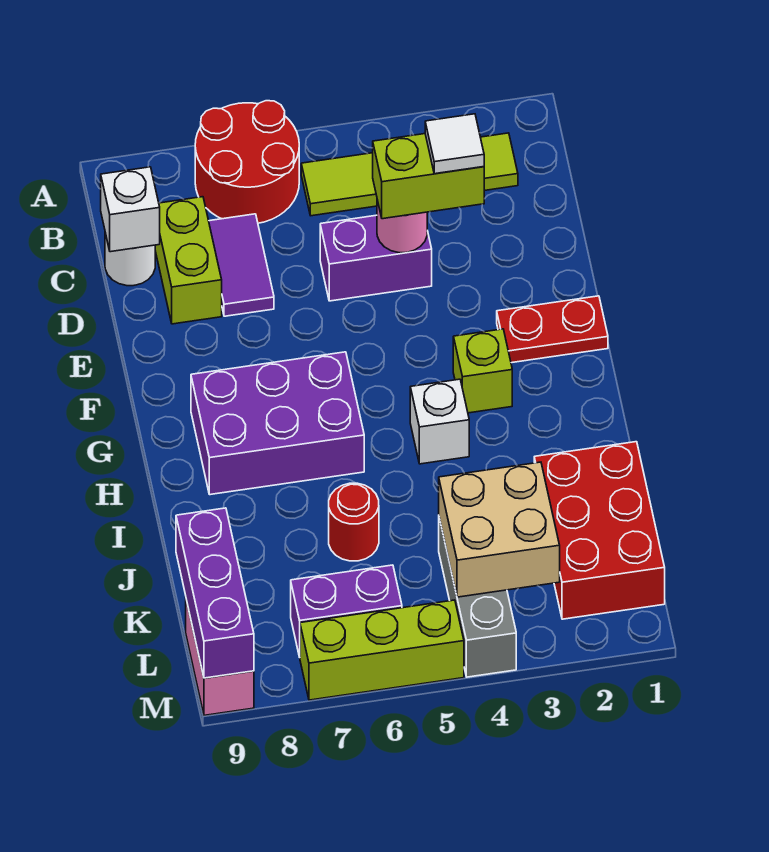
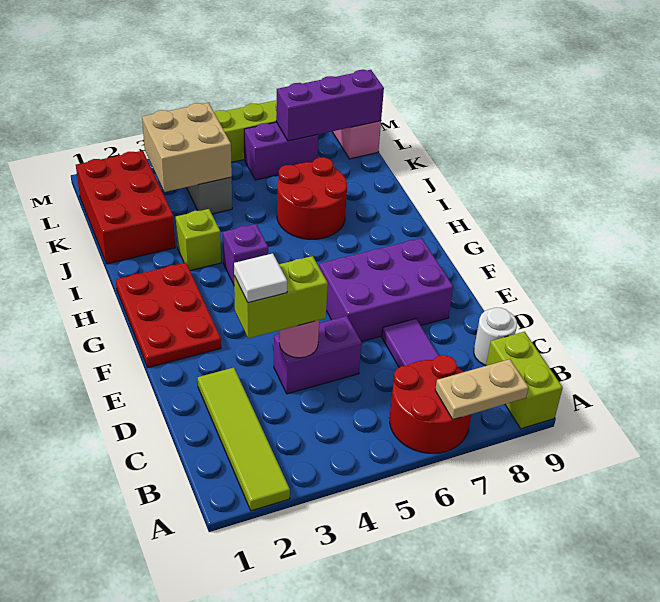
none -> tan plate A7:A8 level 2
lime tile B2:B5 level 1 -> lime tile A2:D2 level 1
lime brick C8:D8 level 1 -> lime brick A9:B9 level 1
white brick C9 level 2 -> none
red plate F1:F2 level 1 -> red plate F1:H2 level 1
lime brick G3 level 1 -> lime brick I3 level 1
purple brick G6:H8 level 1 -> purple brick E6:F8 level 1
white brick H4 level 1 -> purple brick H4 level 1
red round brick J6 level 1 -> red round brick I6:J7 level 1
purple brick K9:M9 level 2 -> purple brick L7:L9 level 2

